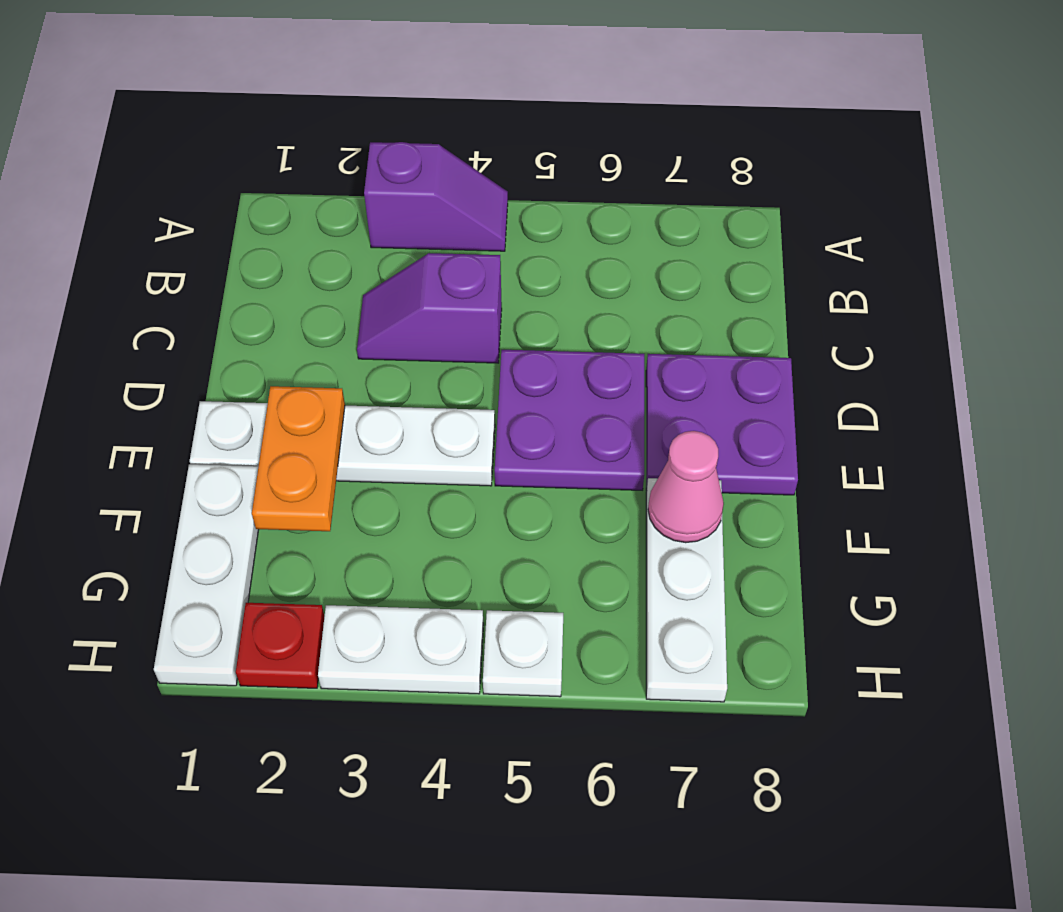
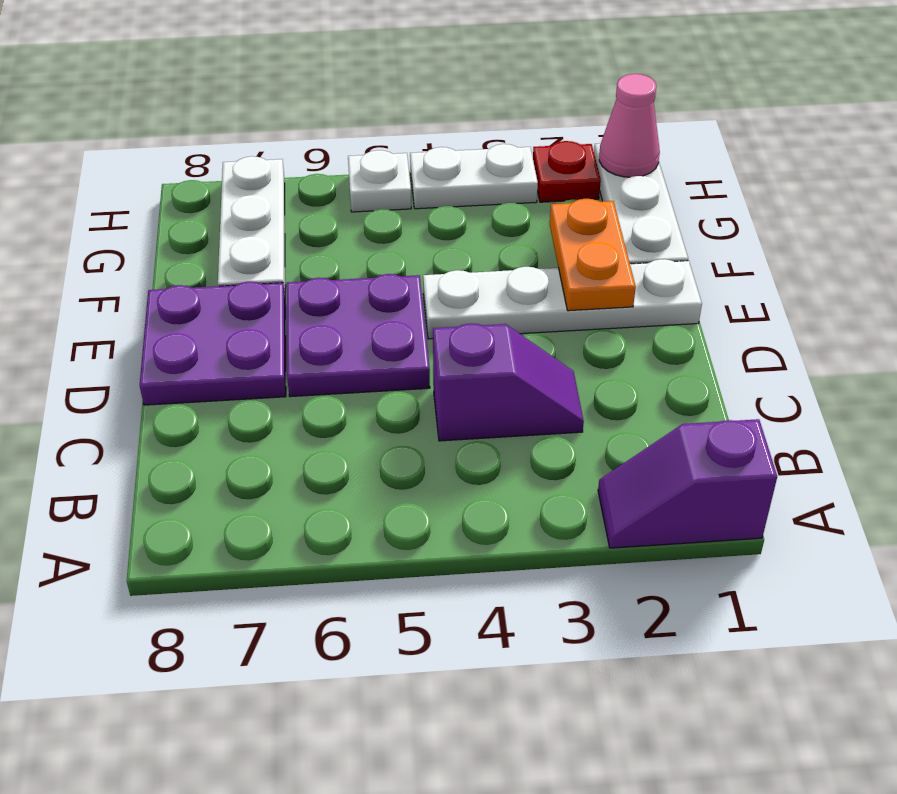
purple slope A3:A4 level 1 top 3 -> purple slope A1:A2 level 1 top 1
pink cone F7 level 2 -> pink cone H1 level 2

